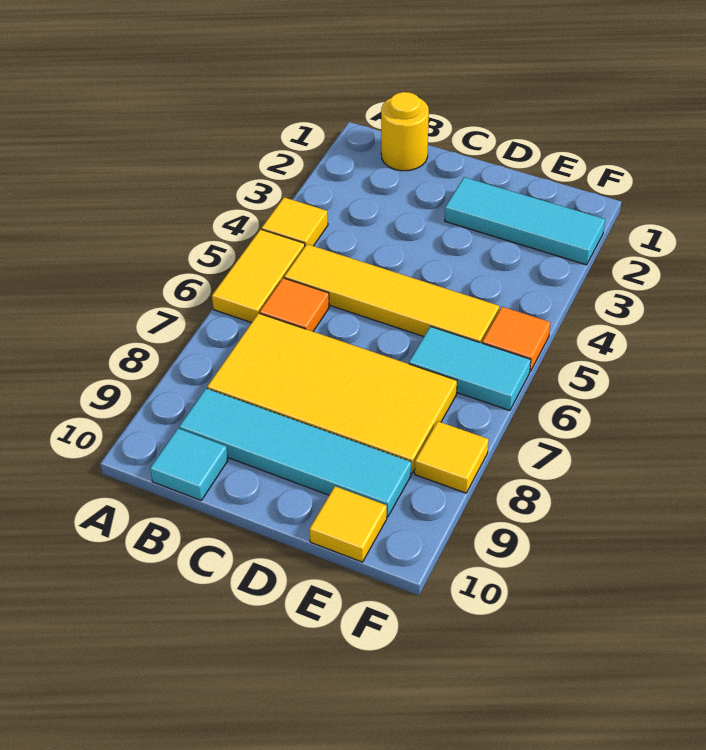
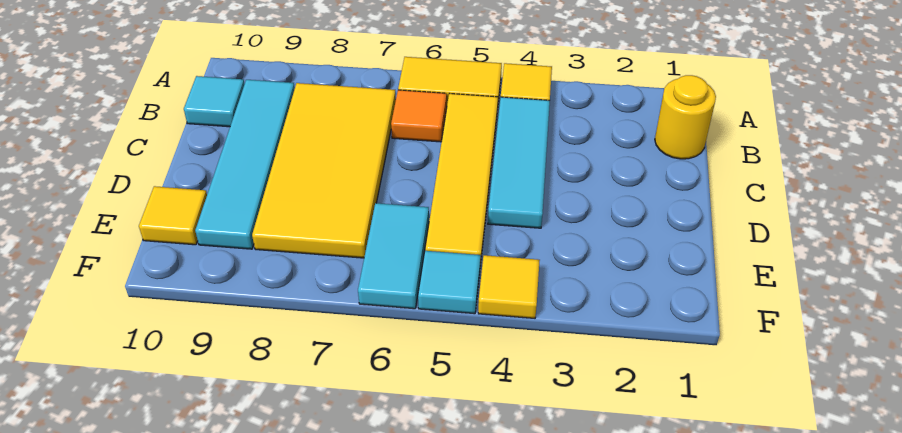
cyan tile D2:F2 level 1 -> cyan tile B4:D4 level 1
orange tile F5 level 1 -> cyan tile F5 level 1
yellow tile F8 level 1 -> yellow tile F4 level 1

